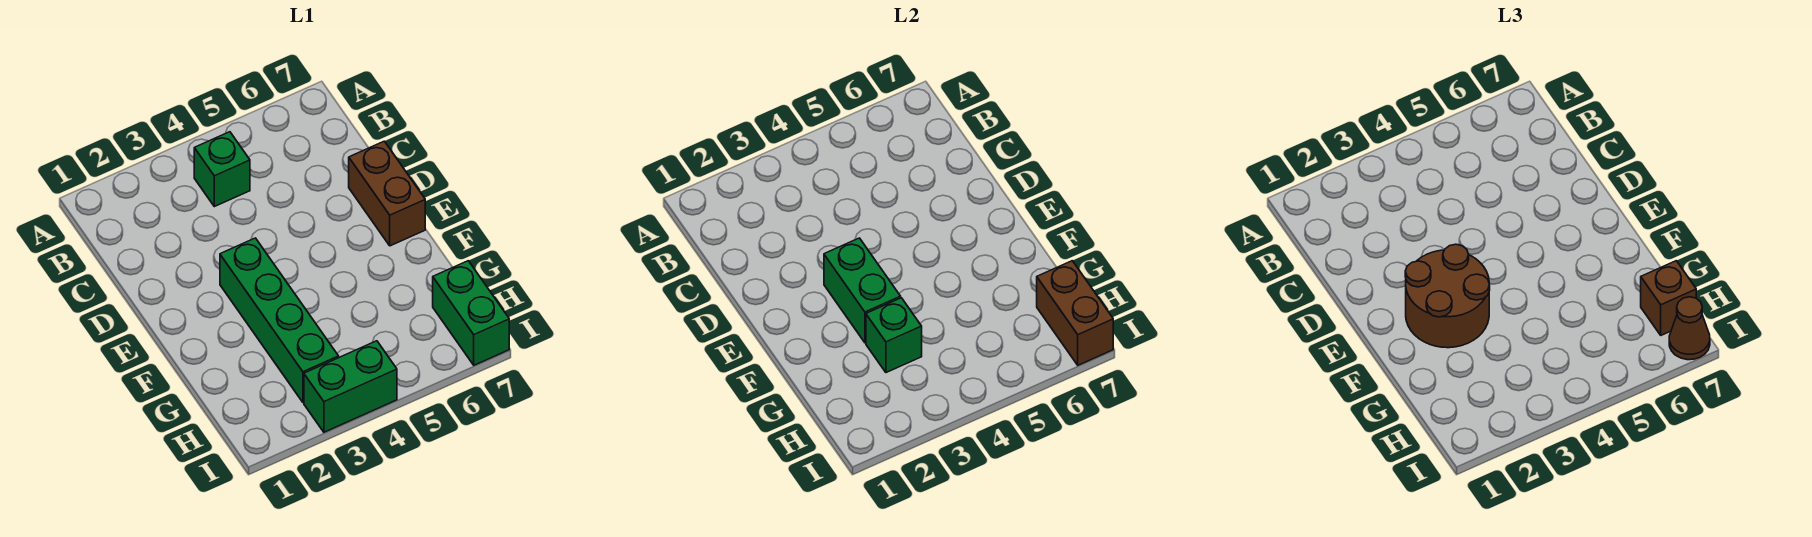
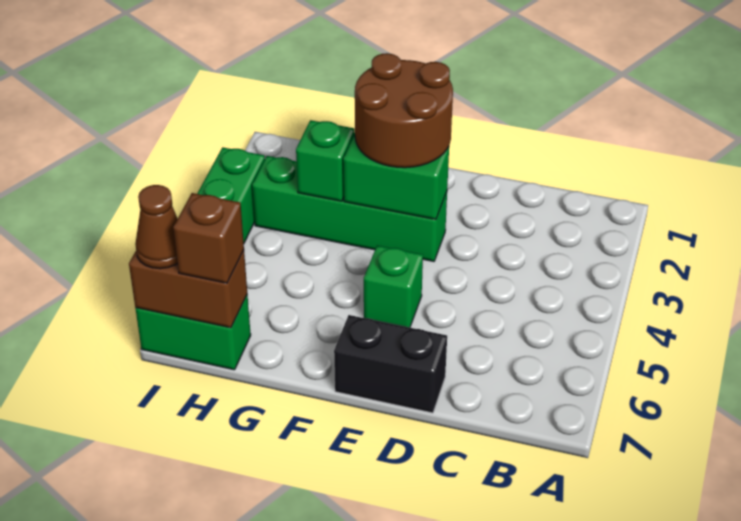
green brick B4 level 1 -> green brick E5 level 1
brown brick D7:E7 level 1 -> black brick D7:E7 level 1

